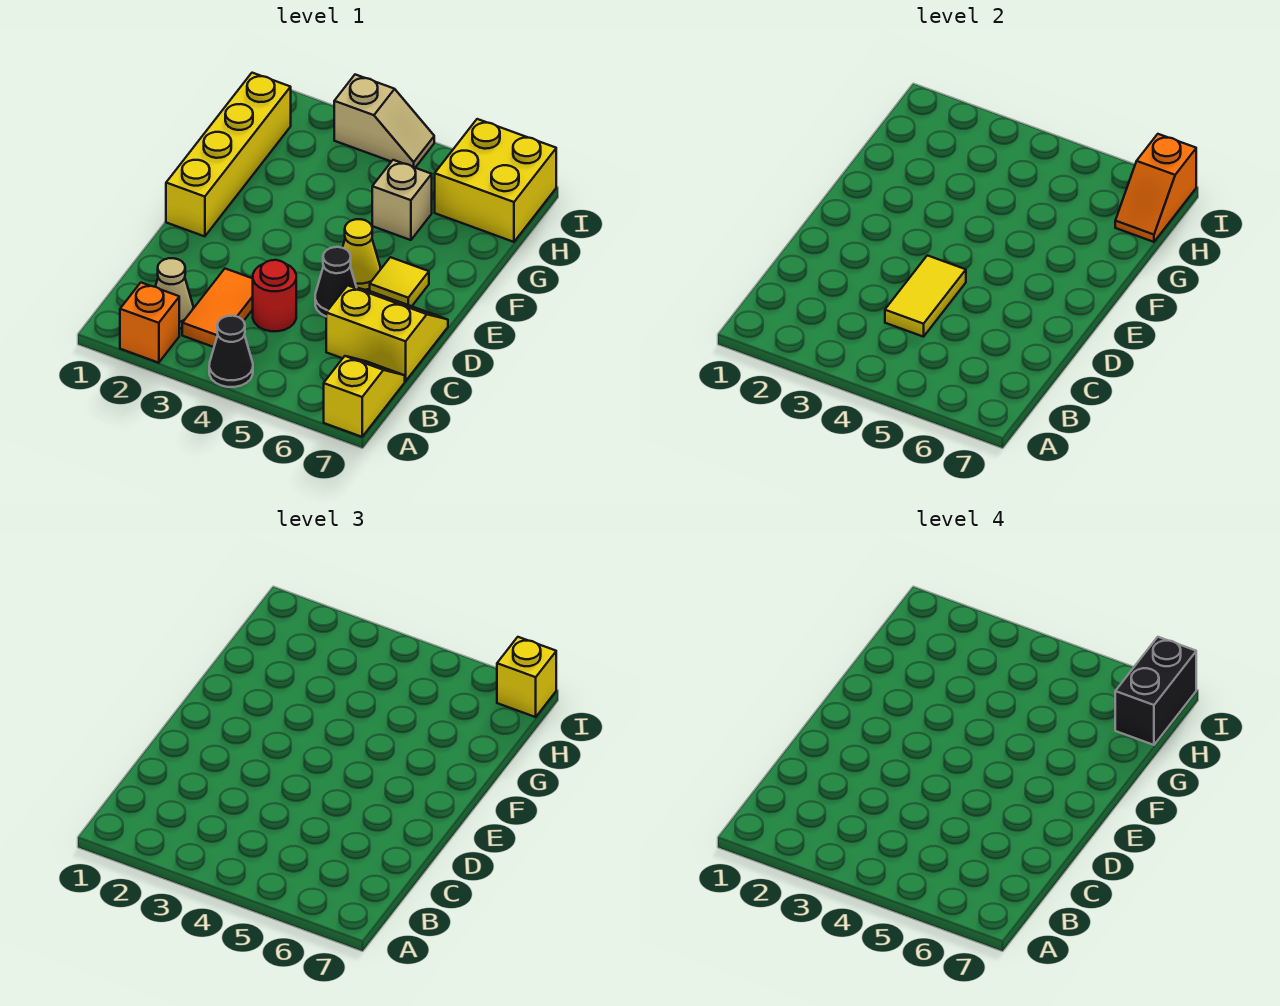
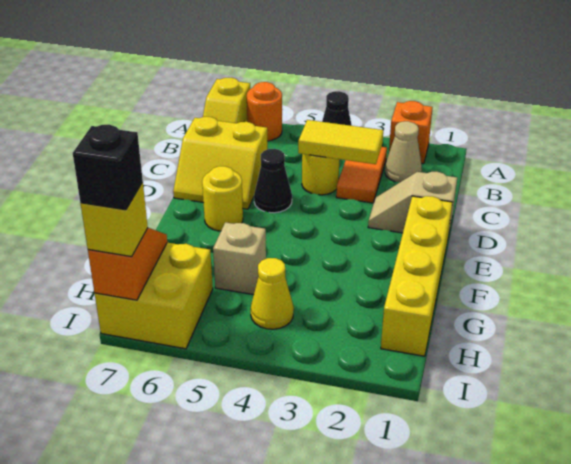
none -> orange round brick A6 level 1
red round brick C4 level 1 -> yellow round brick C4 level 1
yellow tile C4:D4 level 2 -> yellow tile C3:C4 level 2
yellow cone E5 level 1 -> yellow cone H4 level 1
yellow tile E6 level 1 -> yellow round brick E6 level 1
black brick H7:I7 level 4 -> black brick I7 level 4
tan slope I3:I4 level 1 top 3 -> tan slope D1:D2 level 1 top 1

